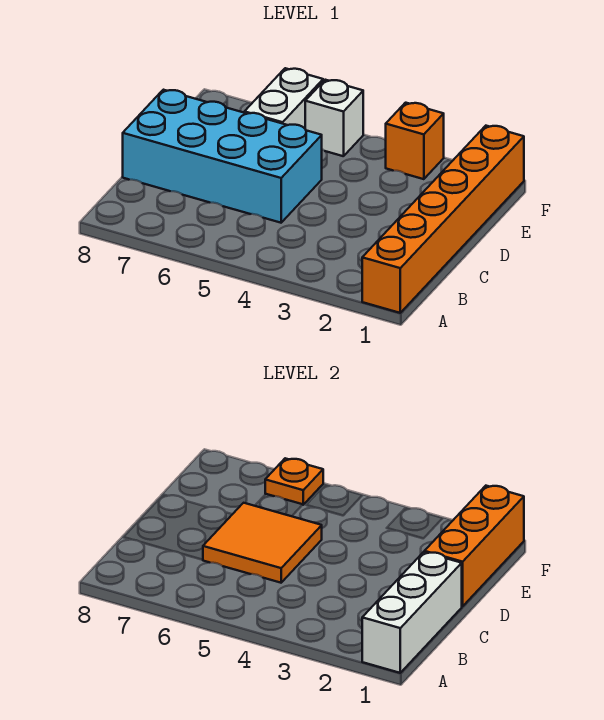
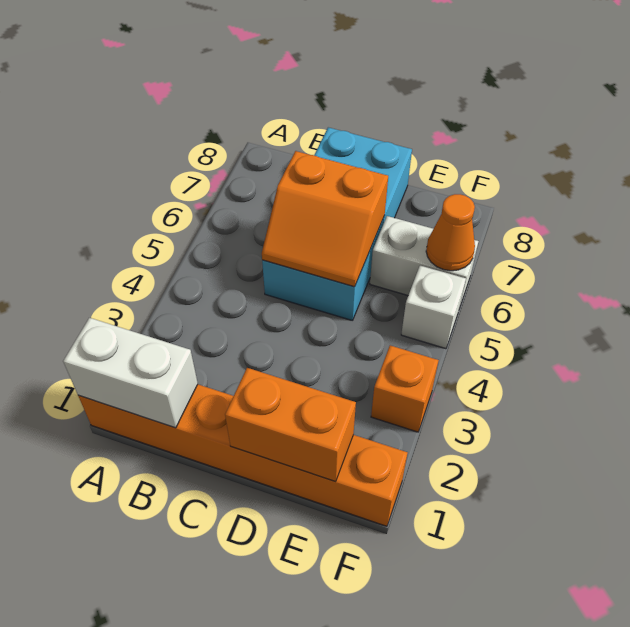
white brick A1:C1 level 2 -> white brick A1:B1 level 2
orange tile C5:D6 level 2 -> orange slope C5:D6 level 2 top 6
orange brick D1:F1 level 2 -> orange brick D1:E1 level 2
orange plate F6 level 2 -> orange cone F6 level 2

